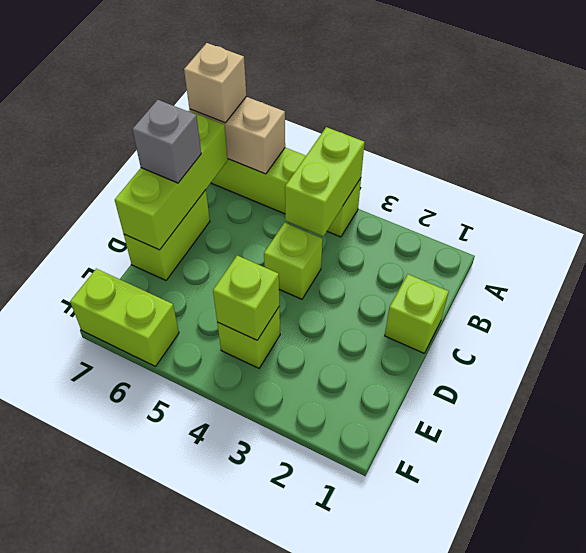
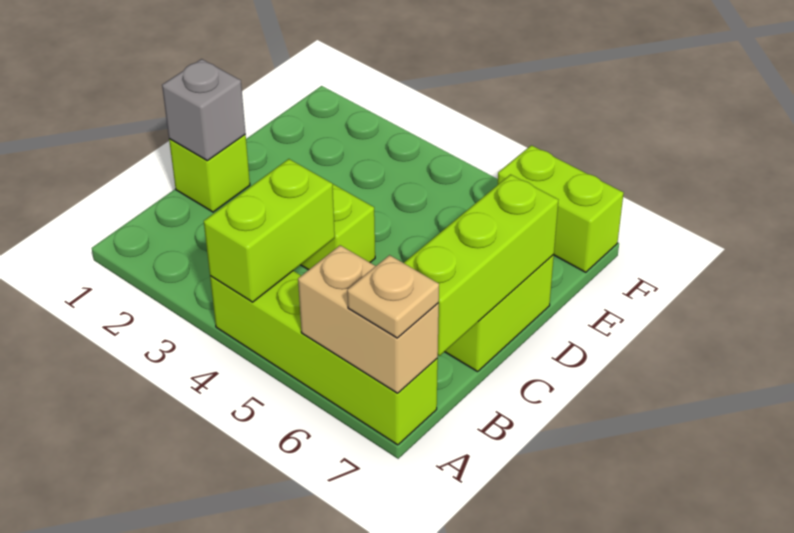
tan brick A7 level 3 -> tan plate A7 level 3
grey brick C7 level 3 -> grey brick C1 level 2
lime brick E4 level 1 -> none
lime brick E4 level 2 -> none

